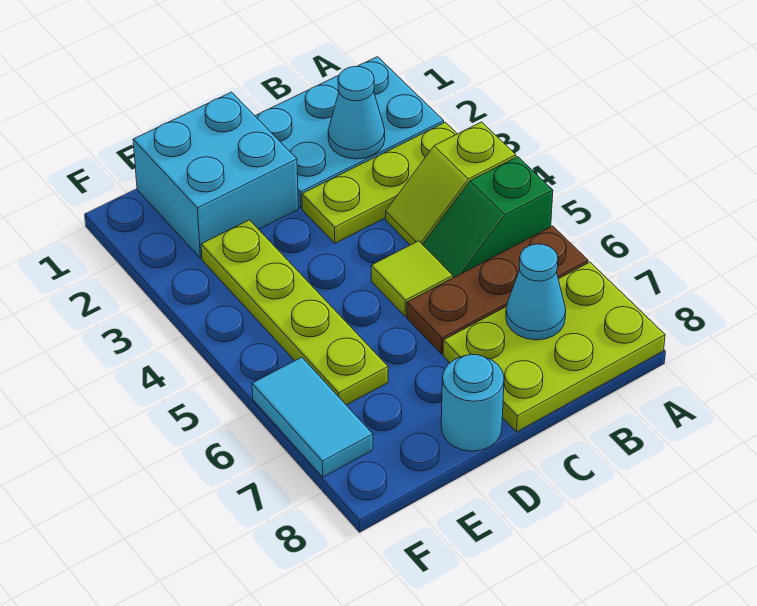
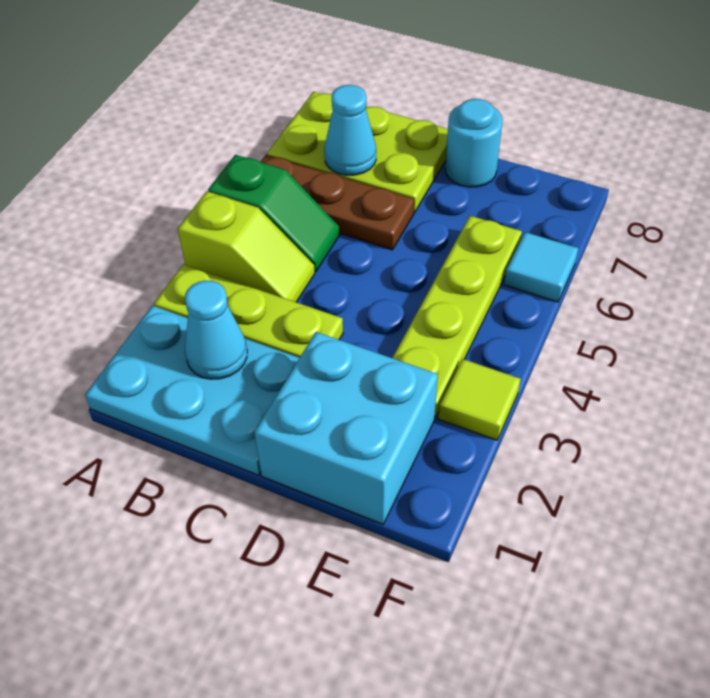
lime tile C5 level 1 -> lime tile F3 level 1
cyan tile F6:F7 level 1 -> cyan tile F6 level 1

